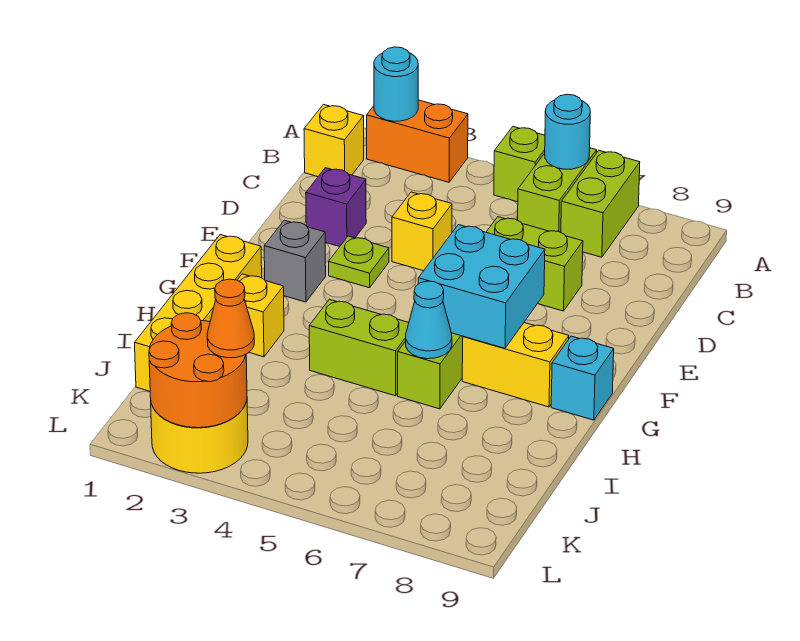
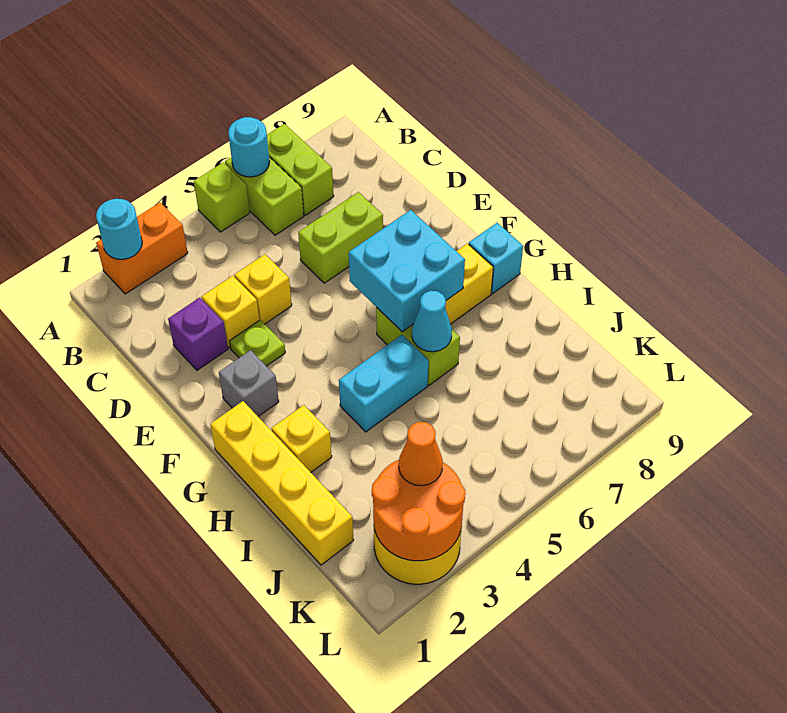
yellow brick B1 level 1 -> yellow brick D3 level 1
lime brick H4:H5 level 1 -> cyan brick H4:H5 level 1

